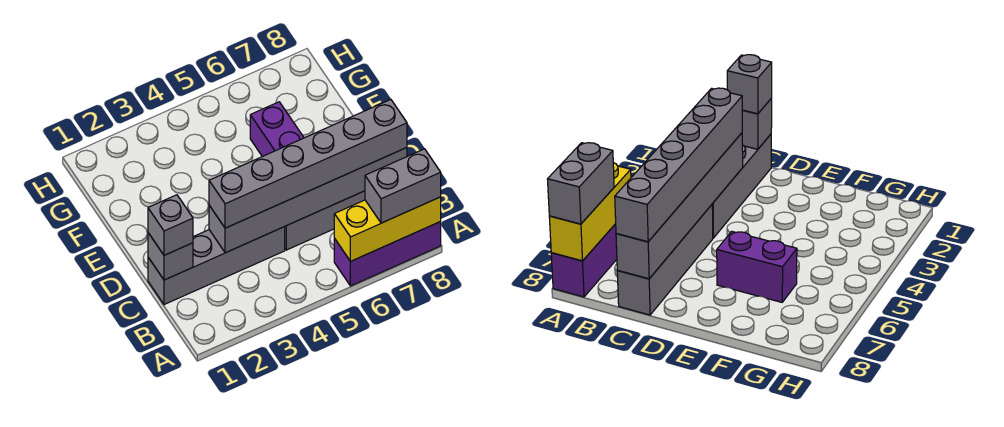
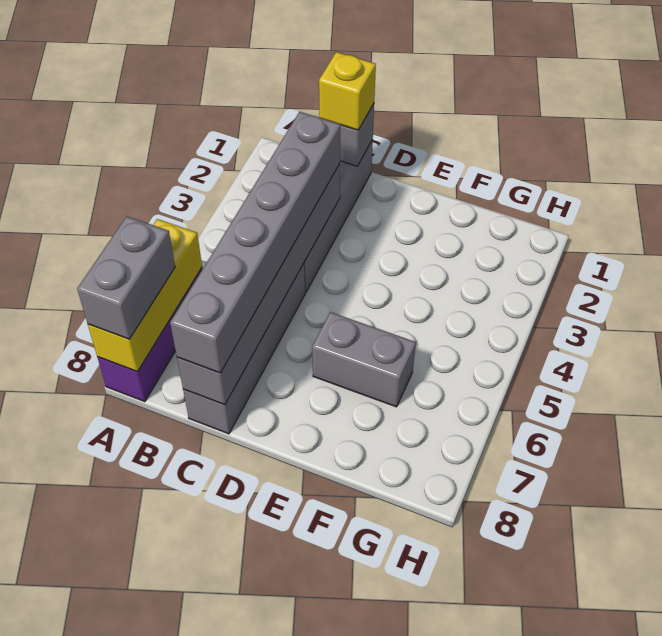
grey brick C1 level 3 -> yellow brick C1 level 3
purple brick E6:F6 level 1 -> grey brick E6:F6 level 1

